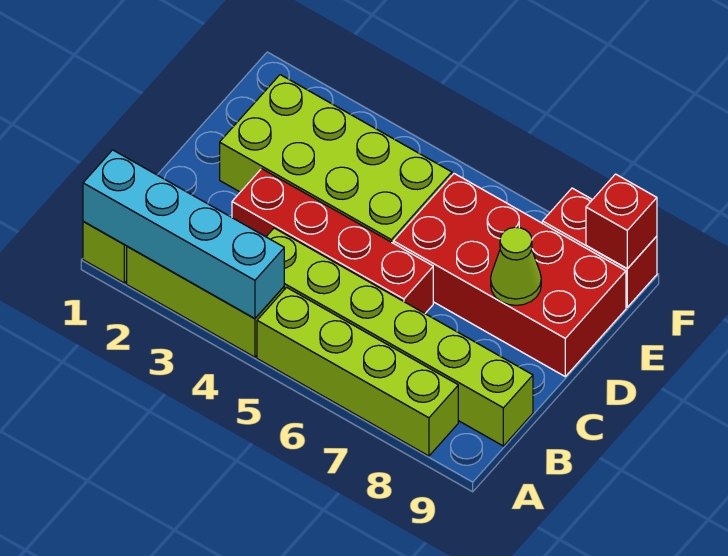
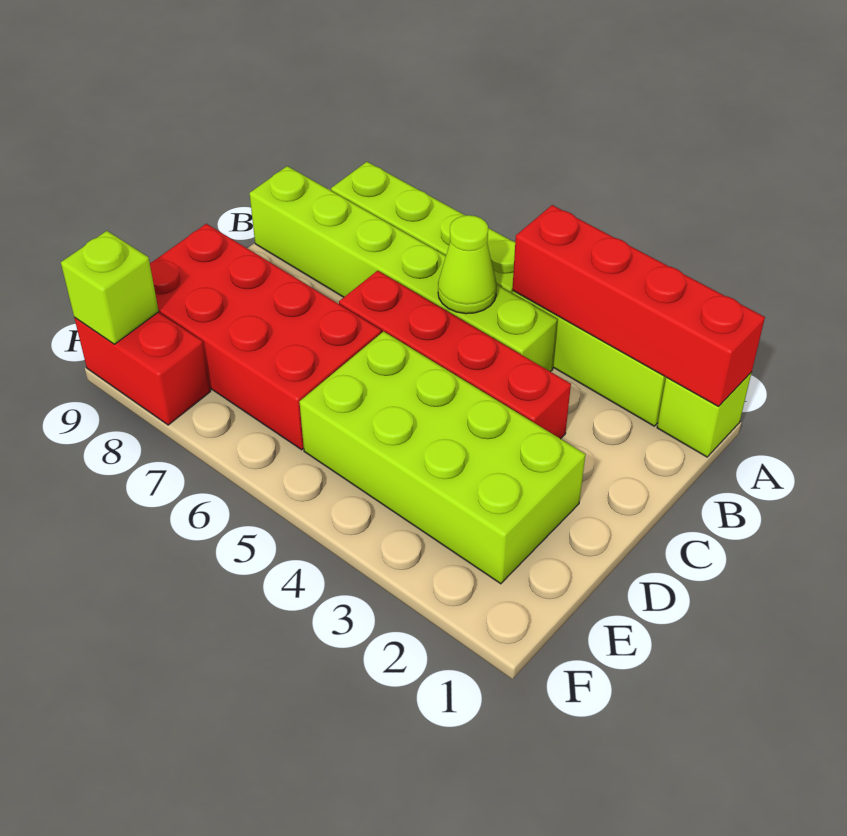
cyan brick A1:A4 level 2 -> red brick A1:A4 level 2
lime cone D8 level 2 -> lime cone B5 level 2
red brick F9 level 2 -> lime brick F9 level 2

